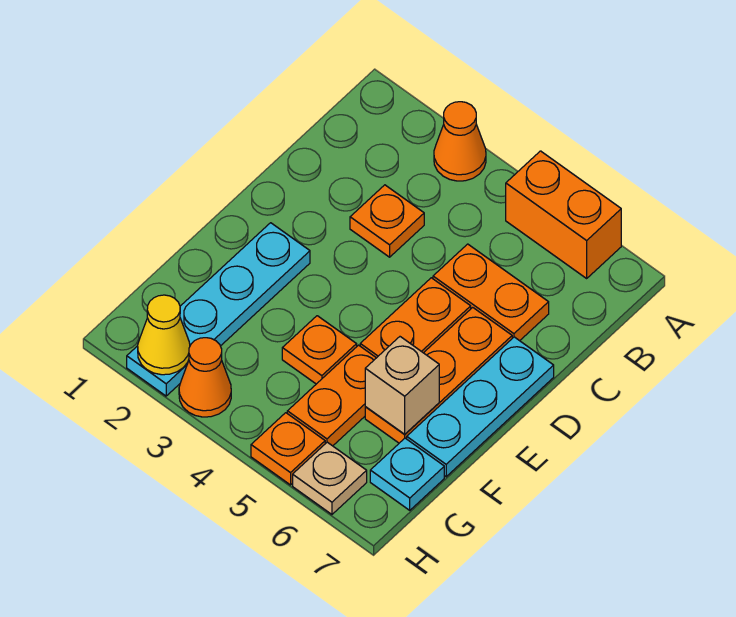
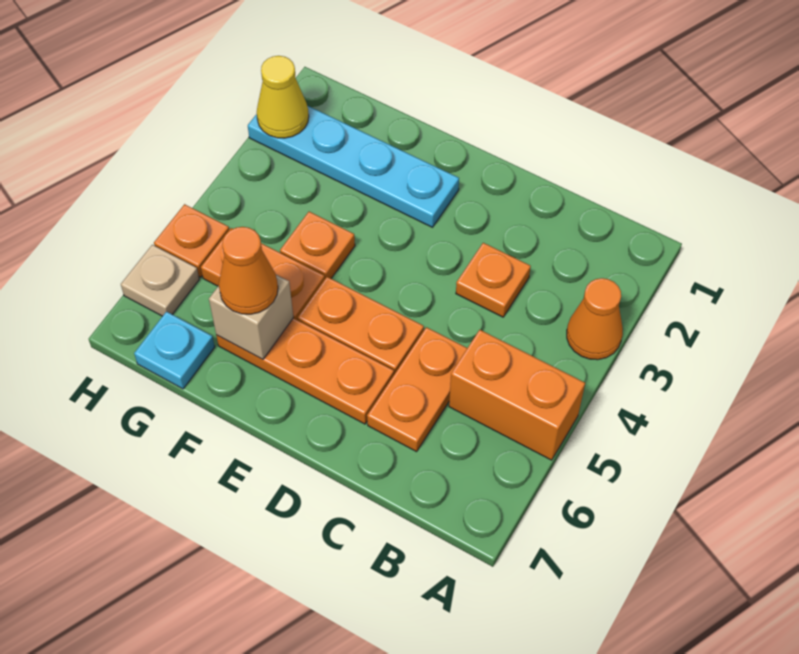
orange brick A5:A6 level 1 -> orange brick A5:B5 level 1
cyan plate D7:F7 level 1 -> none
orange cone H3 level 1 -> orange cone F6 level 3

